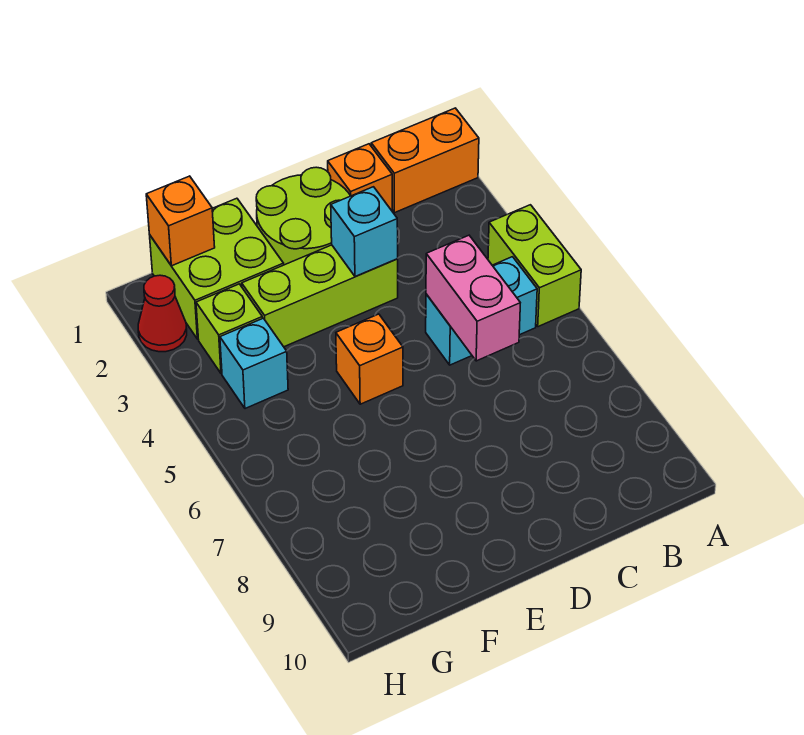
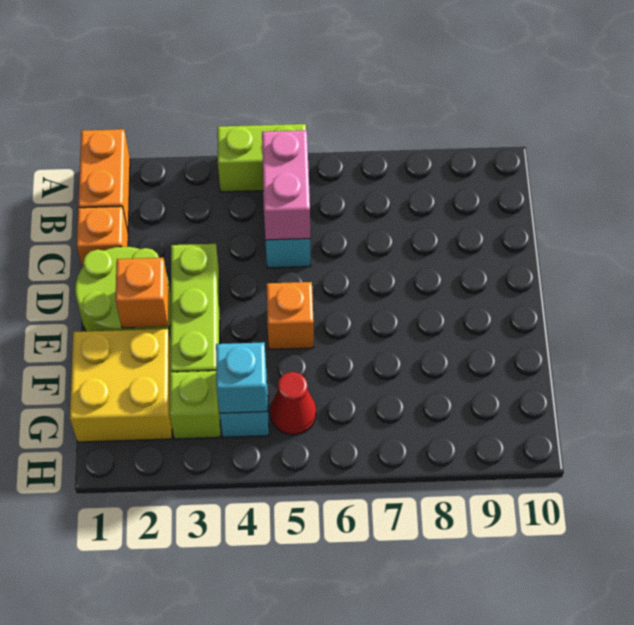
pink brick C5:C6 level 2 -> pink brick B5:C5 level 2
cyan brick D3 level 2 -> cyan brick G4 level 2
lime brick F1:G2 level 1 -> yellow brick F1:G2 level 1
orange brick G1 level 2 -> orange brick E2 level 2
red cone H2 level 1 -> red cone G5 level 1

